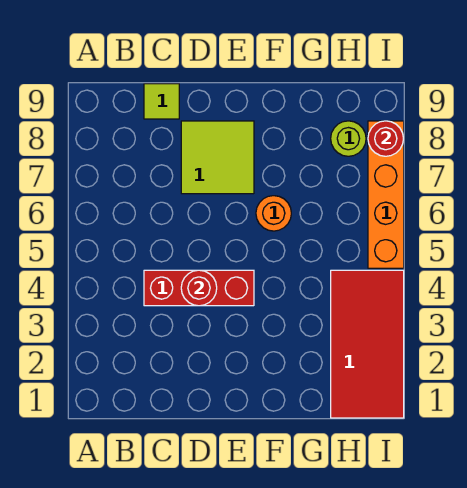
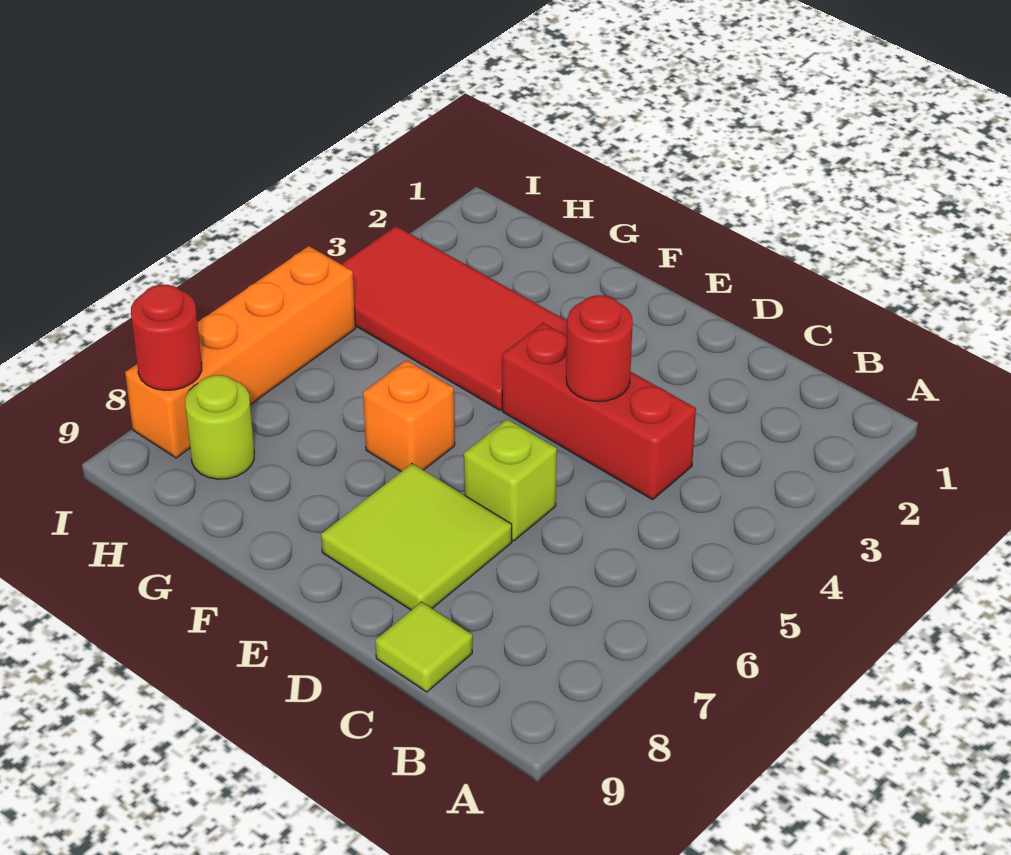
none -> lime brick D6 level 1
orange round brick F6 level 1 -> orange brick F6 level 1
red tile H1:I4 level 1 -> red tile F3:I4 level 1

